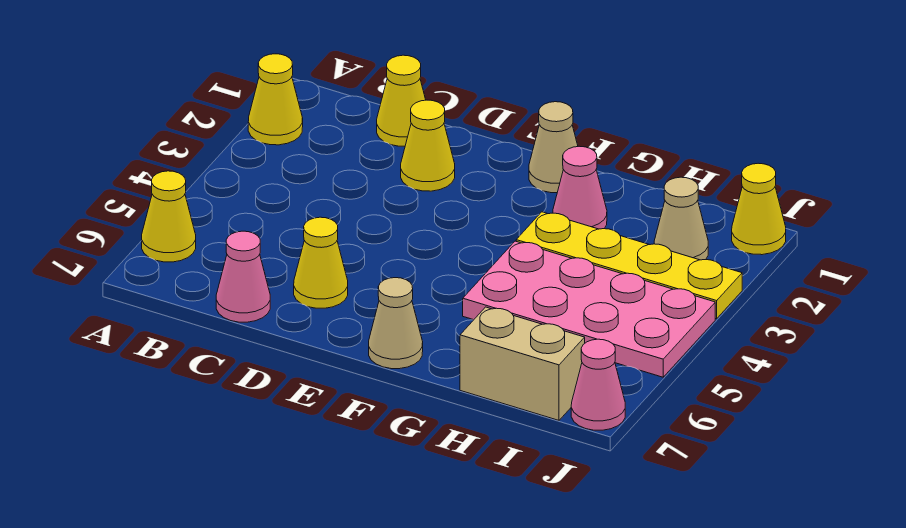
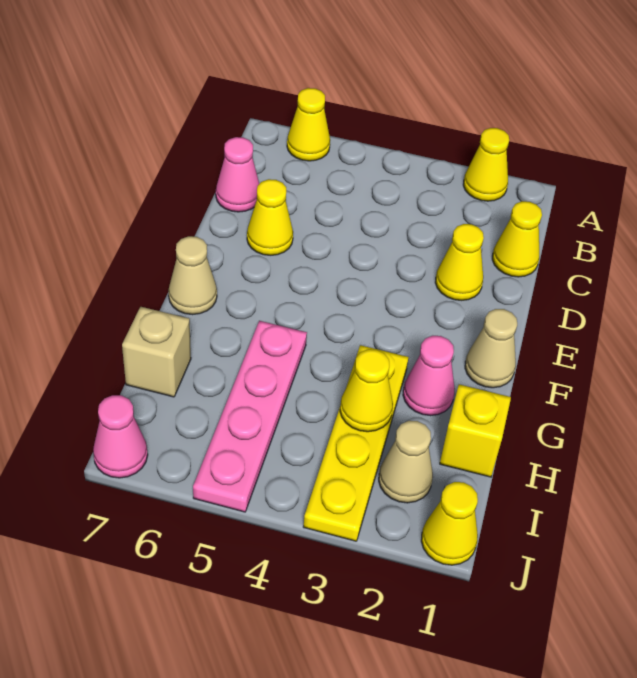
pink plate G4:J5 level 1 -> pink plate G5:J5 level 1
none -> yellow brick H1 level 1
none -> yellow cone H3 level 2
tan brick H7:I7 level 1 -> tan brick H7 level 1

